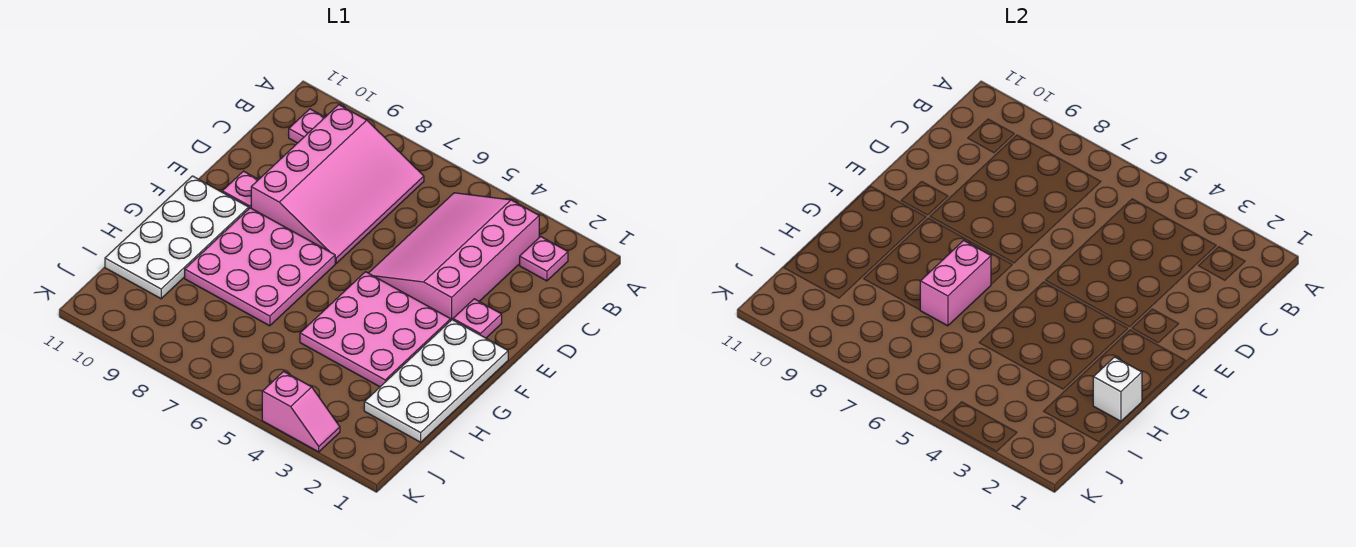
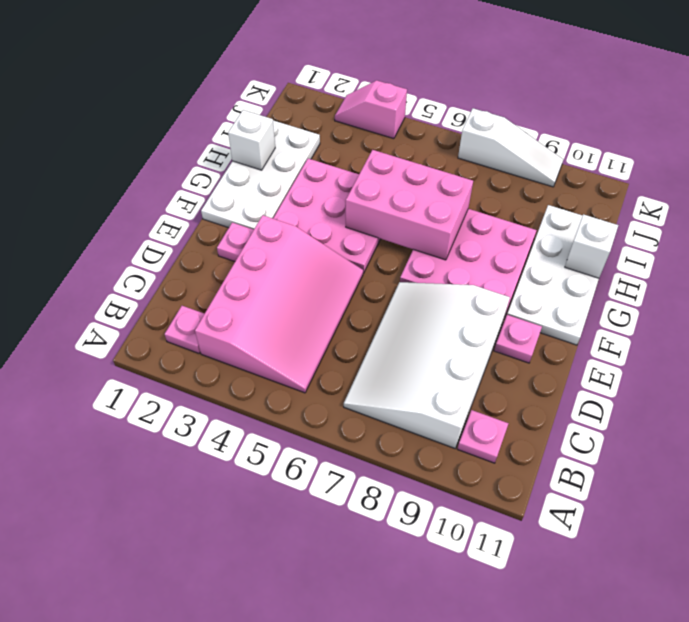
pink slope B7:E9 level 1 top 9 -> white slope B7:E9 level 1 top 9
pink brick G7:H7 level 2 -> pink brick G5:H7 level 2
none -> white brick H11 level 2
none -> white slope K7:K9 level 1 top 7

